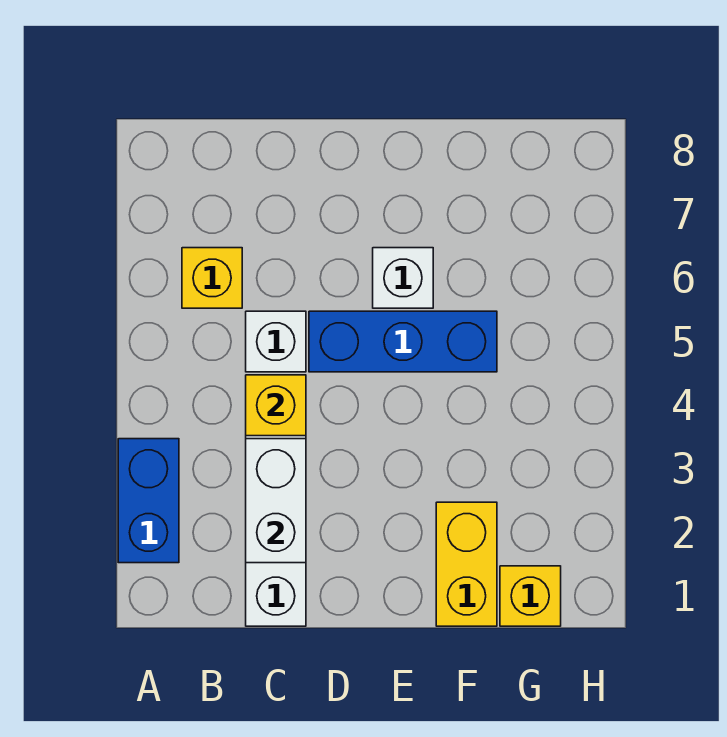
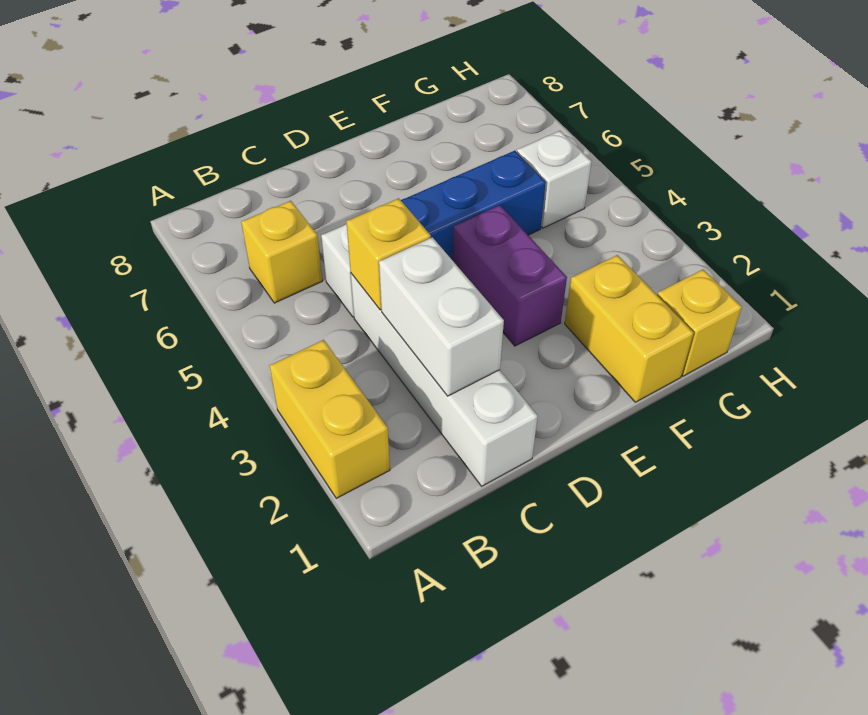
blue brick A2:A3 level 1 -> yellow brick A2:A3 level 1
none -> purple brick E3:E4 level 1
white brick E6 level 1 -> white brick G5 level 1

